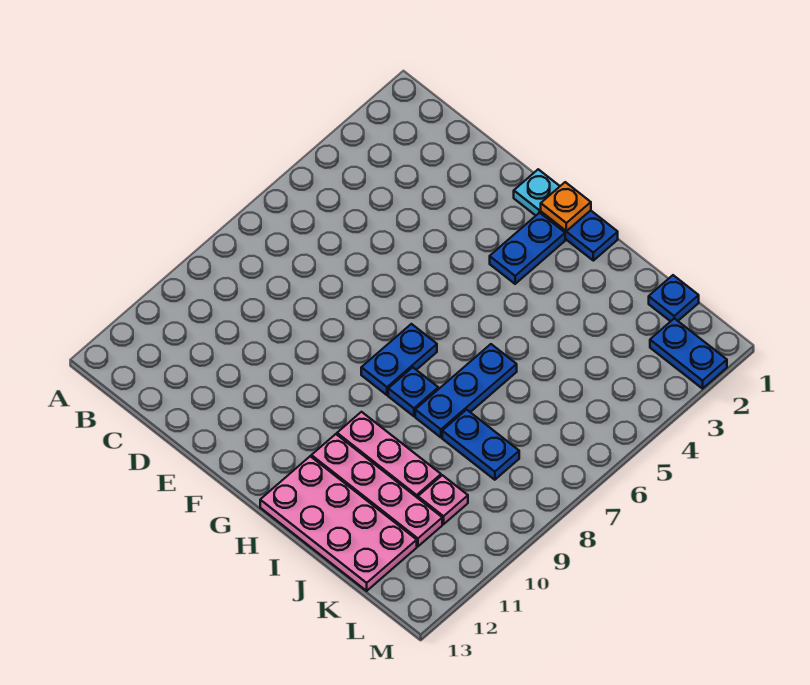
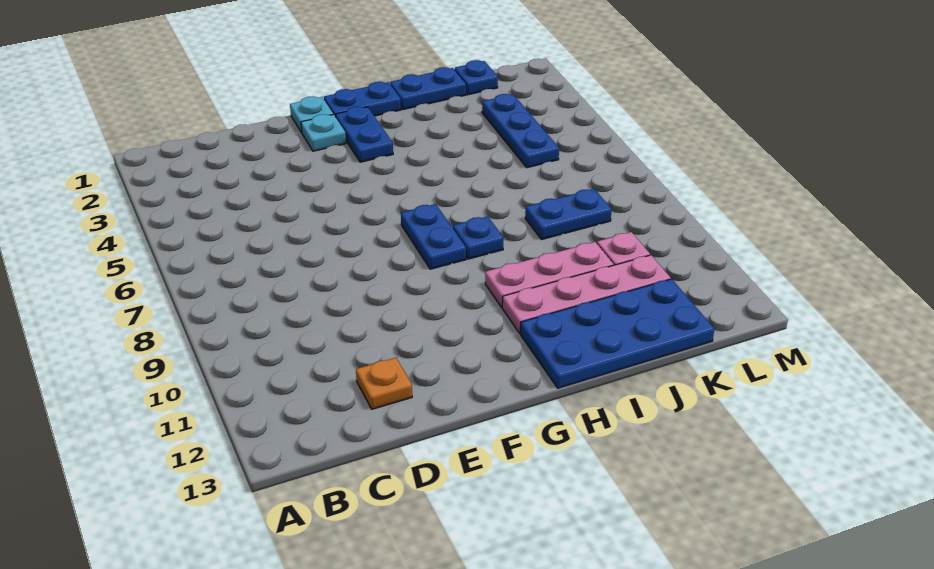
none -> cyan plate F2 level 1
orange plate G1 level 2 -> orange plate D12 level 1
pink plate H12:K13 level 1 -> blue plate H12:K13 level 1
blue plate I6:I8 level 1 -> blue plate K3:K5 level 1
blue plate L2:M2 level 1 -> blue plate I1:J1 level 1

